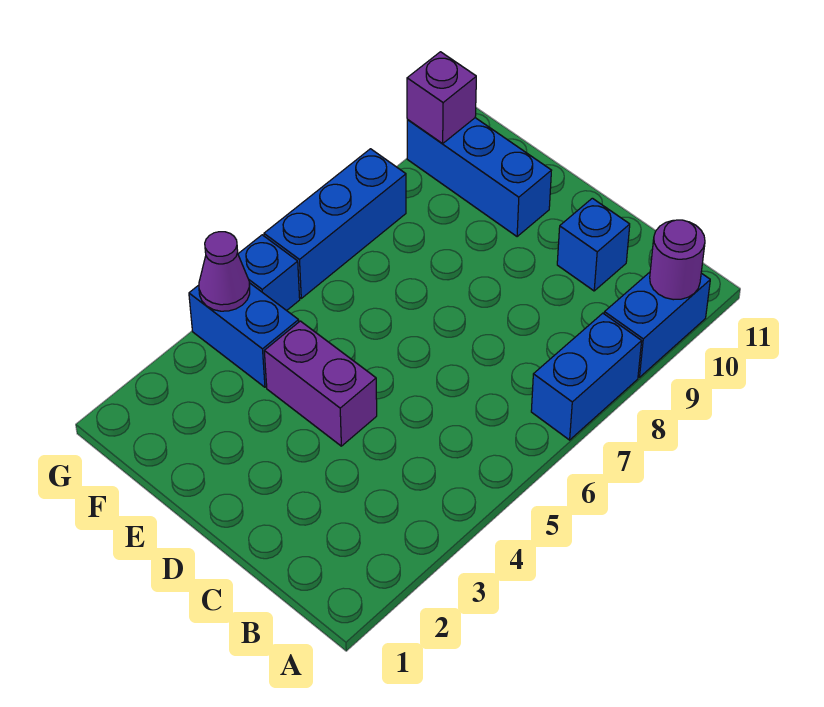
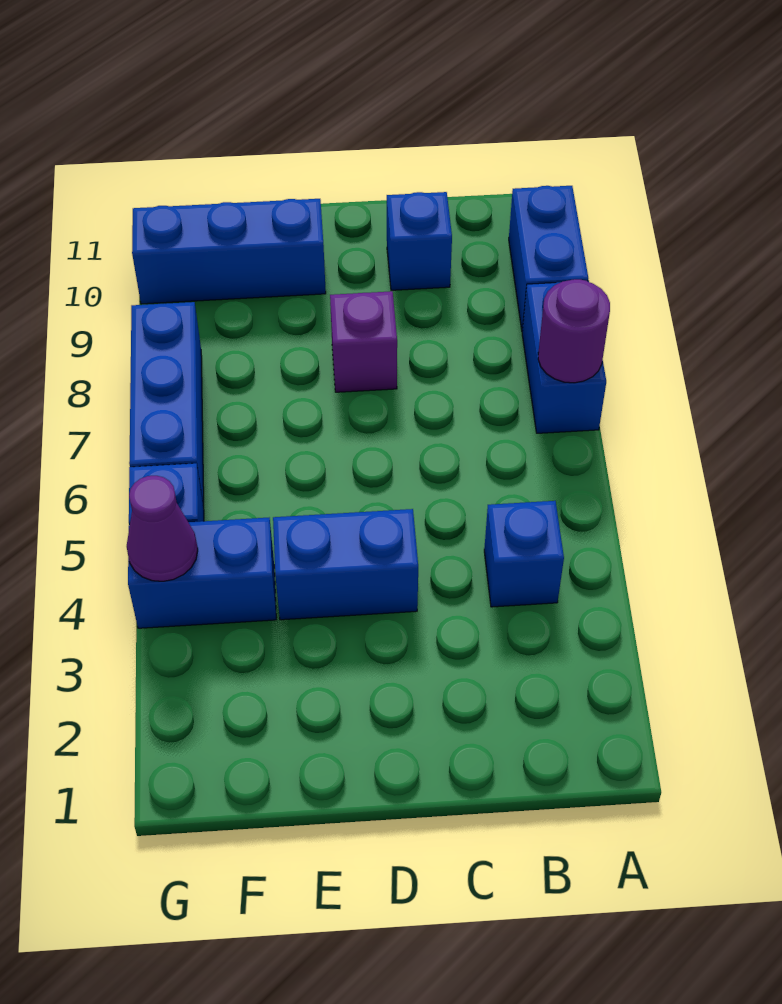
purple round brick A10 level 2 -> purple round brick A7 level 2
none -> blue brick B4 level 1
purple brick D4:E4 level 1 -> blue brick D4:E4 level 1
purple brick G10 level 2 -> purple brick D8 level 1

